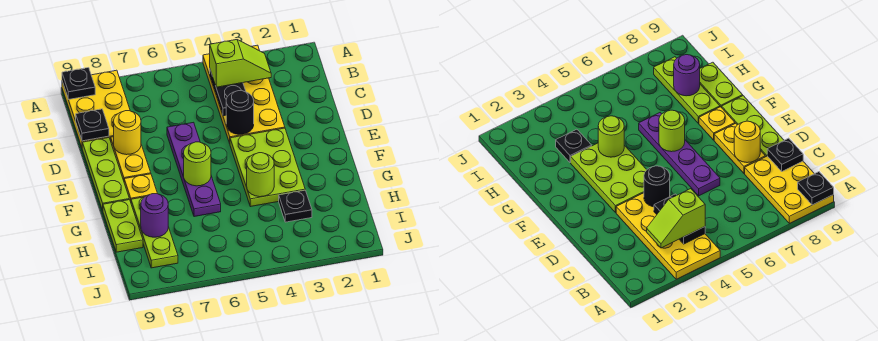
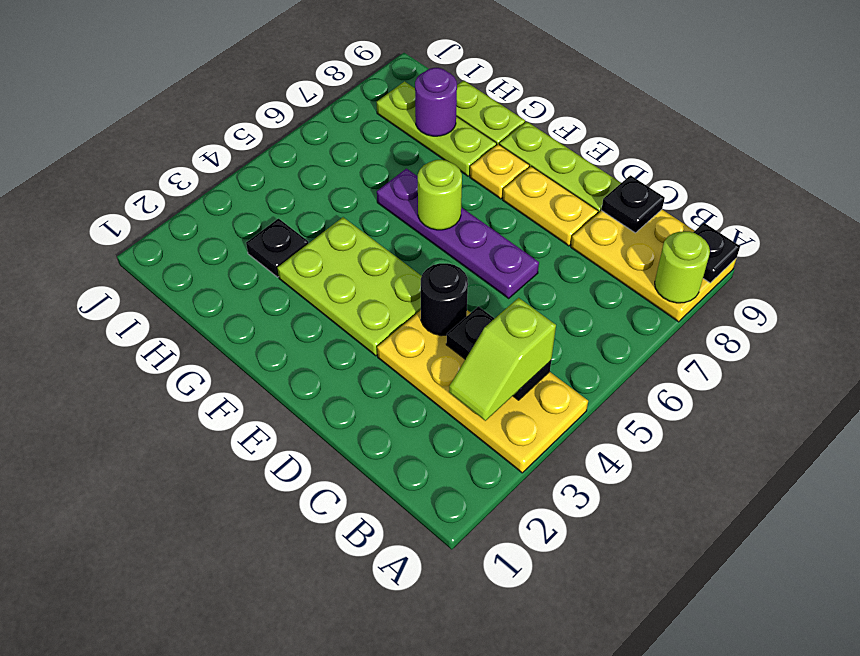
yellow round brick D8 level 2 -> none
lime round brick G4 level 2 -> lime round brick A8 level 2

